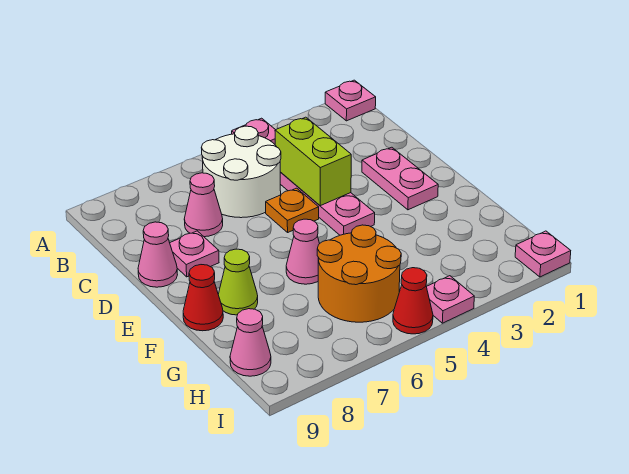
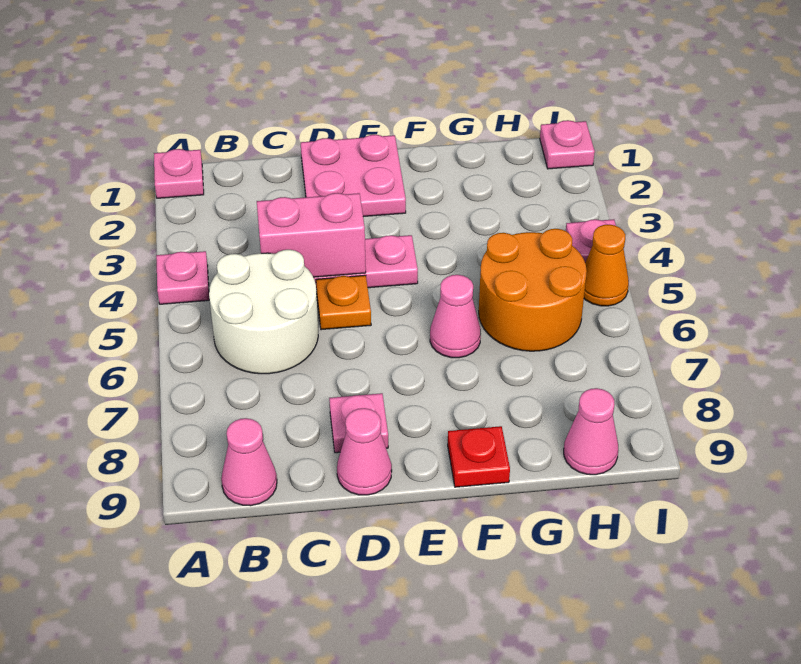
lime brick C4:D4 level 2 -> pink brick C4:D4 level 2
pink cone C7 level 1 -> pink cone B9 level 1
pink plate D2:E2 level 1 -> pink plate D1:E2 level 1
lime cone F8 level 1 -> none
red cone F9 level 1 -> red plate F9 level 1
red cone I5 level 1 -> orange cone I5 level 1

